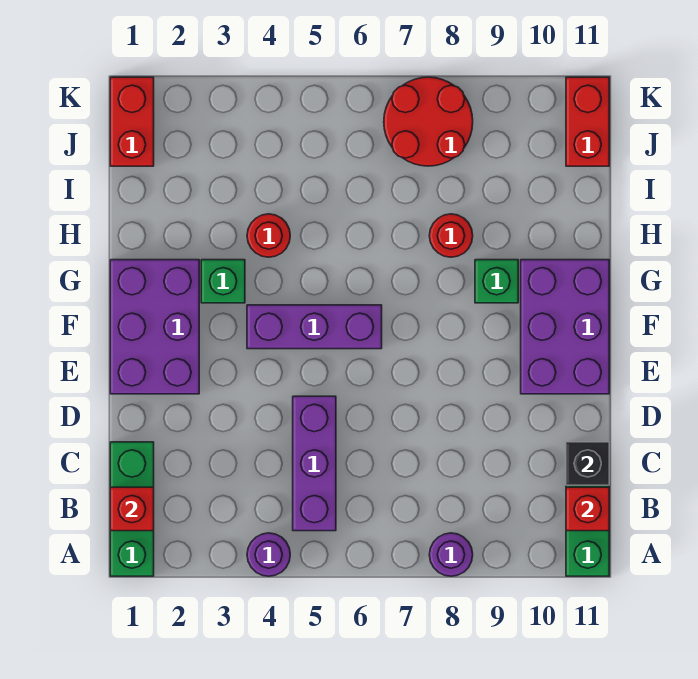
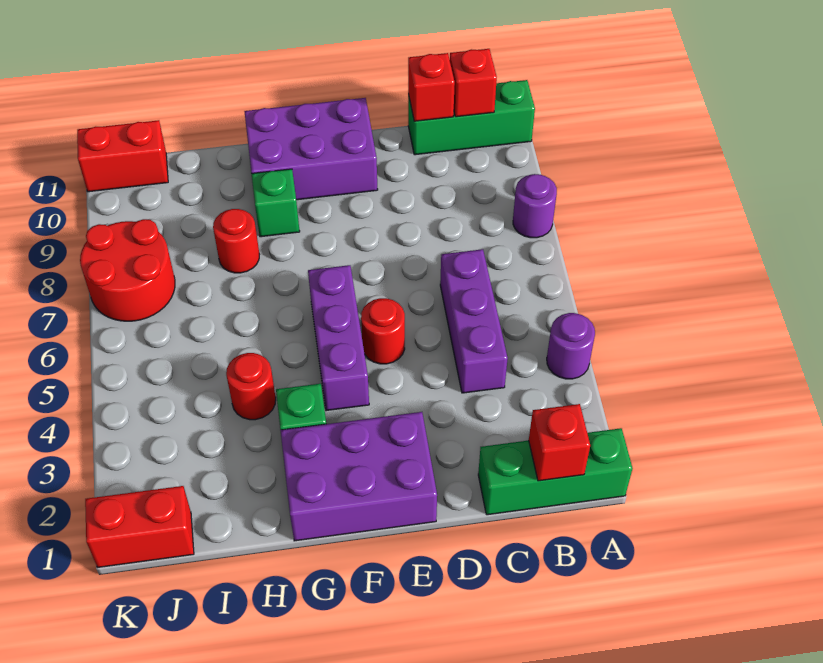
purple brick B5:D5 level 1 -> purple brick C4:C6 level 1
black brick C11 level 2 -> red brick C11 level 2
none -> red round brick E5 level 1

